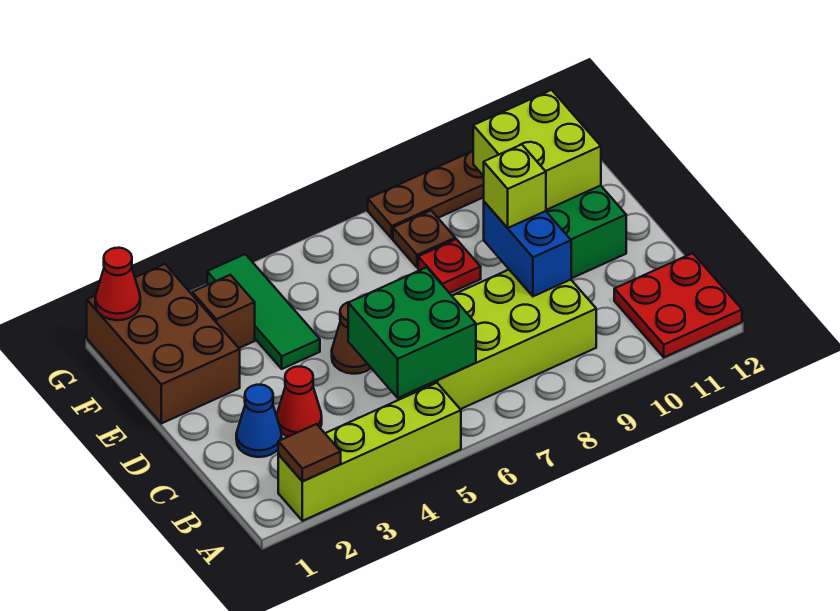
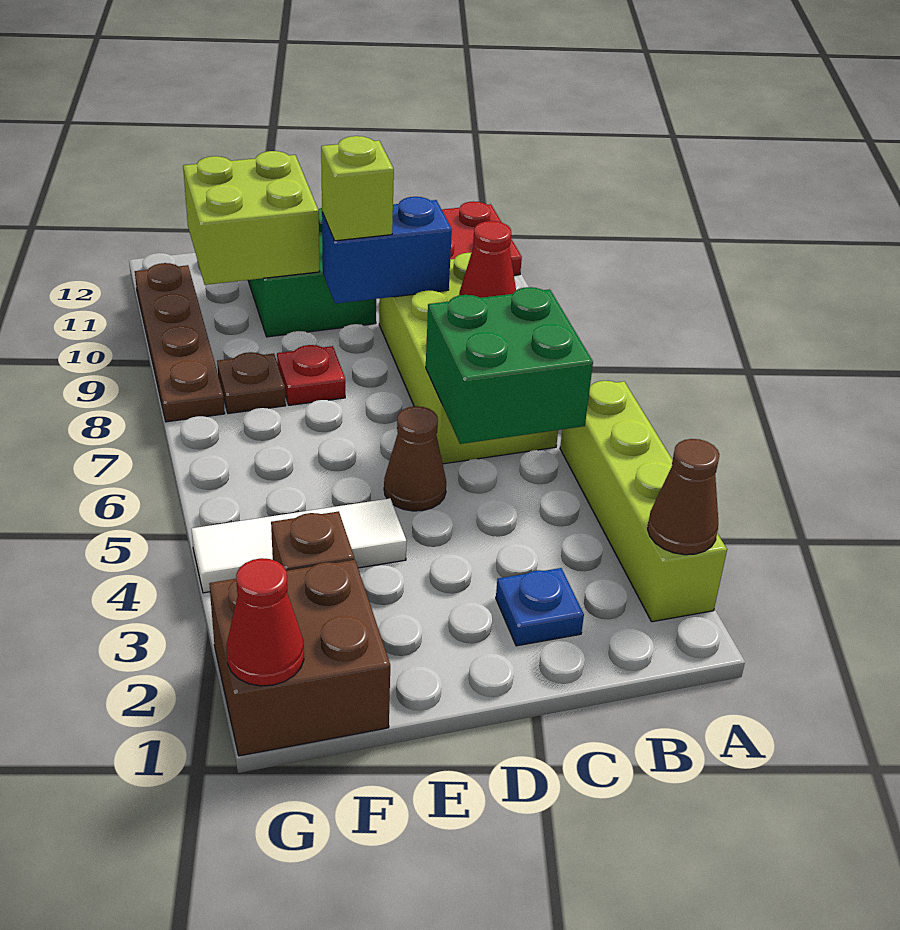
brown tile A2 level 2 -> brown cone A2 level 2
blue cone C2 level 1 -> blue plate C2 level 1
red cone C3 level 1 -> red cone B8 level 2
brown brick E1:G2 level 1 -> brown brick F1:G2 level 1
green tile E4:G4 level 1 -> white tile E4:G4 level 1

